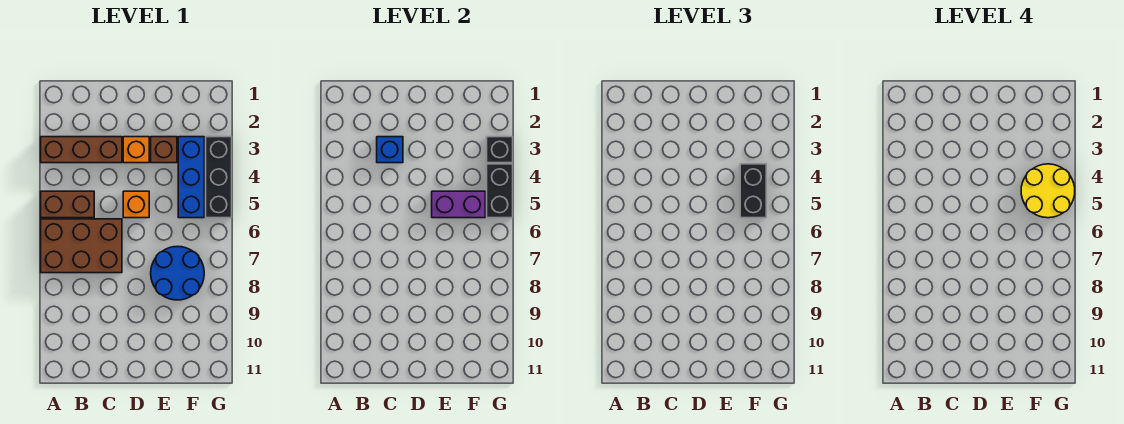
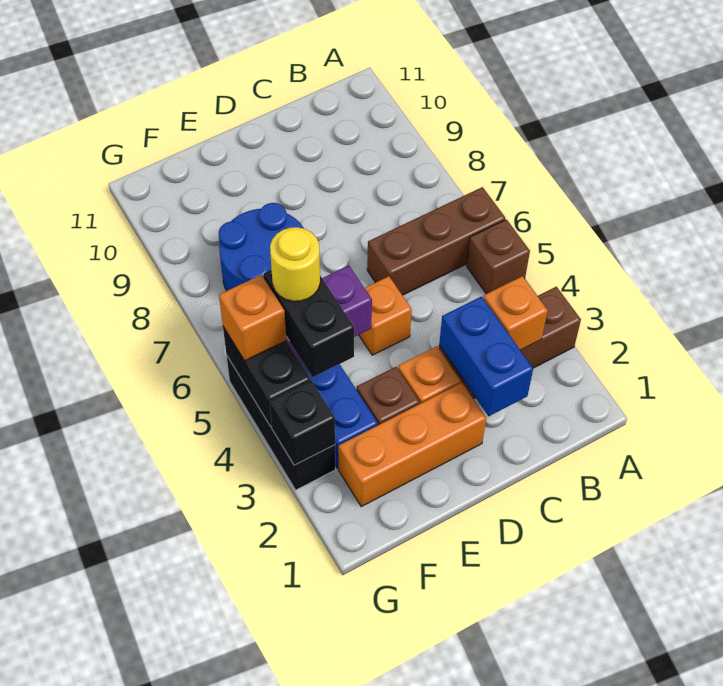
brown brick A5:B5 level 1 -> brown brick A5 level 1
brown brick A6:C7 level 1 -> brown brick A6:C6 level 1
none -> orange brick B3 level 2
blue brick C3 level 2 -> blue brick C2:C3 level 2
none -> orange brick D2:F2 level 1
yellow round brick F4:G5 level 4 -> yellow round brick F5 level 4
none -> orange brick G5 level 3

